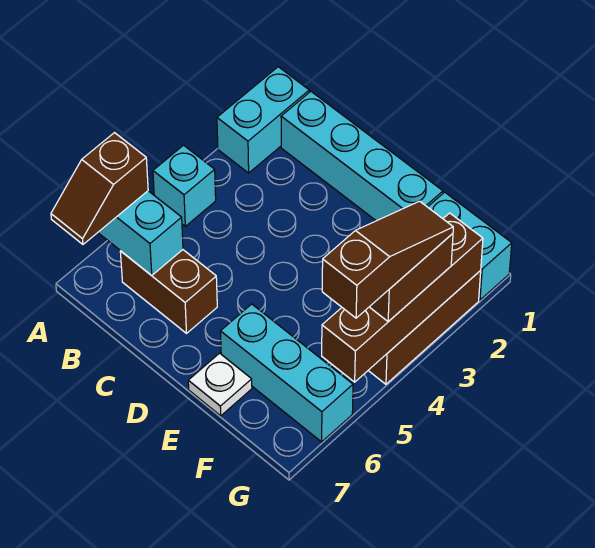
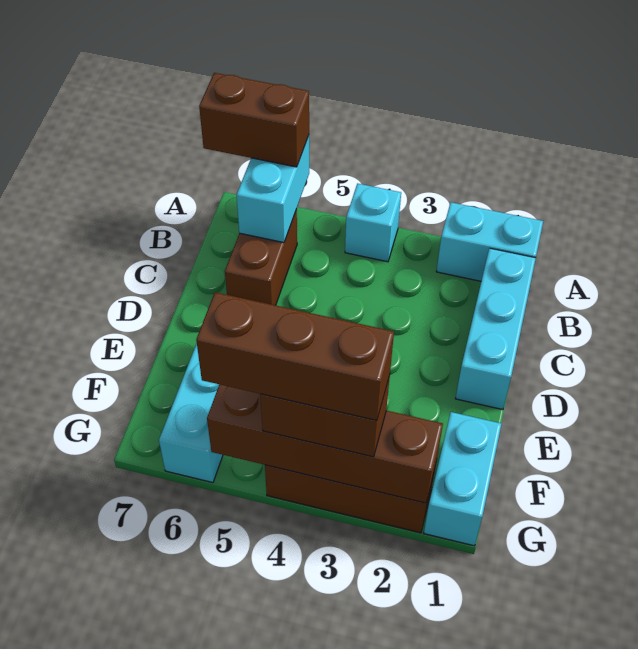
brown slope A6:A7 level 3 top 6 -> brown brick A6:A7 level 3
cyan brick B1:E1 level 1 -> cyan brick B1:D1 level 1
white plate E7 level 1 -> none
brown slope G3:G5 level 4 top 5 -> brown brick G3:G5 level 4

